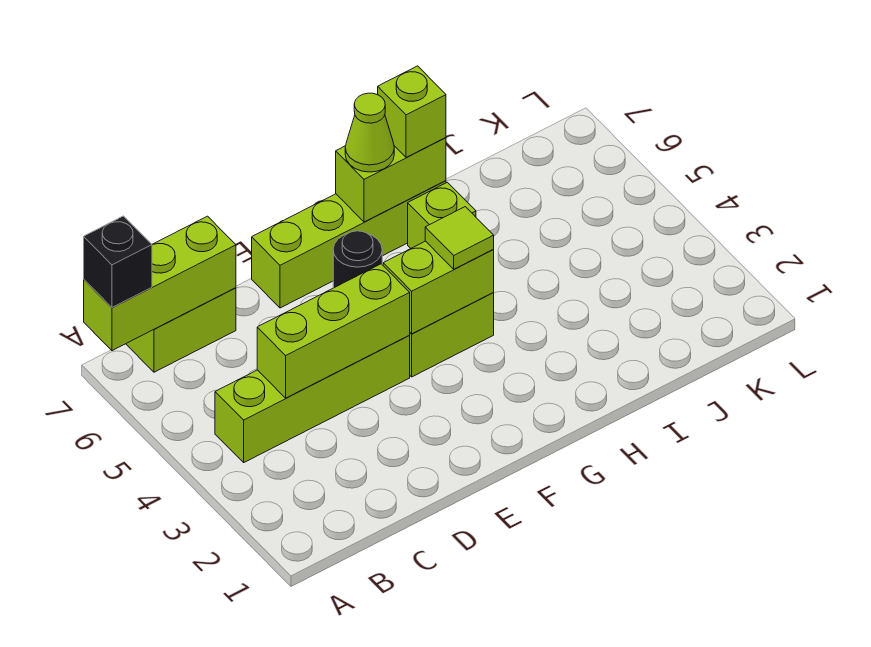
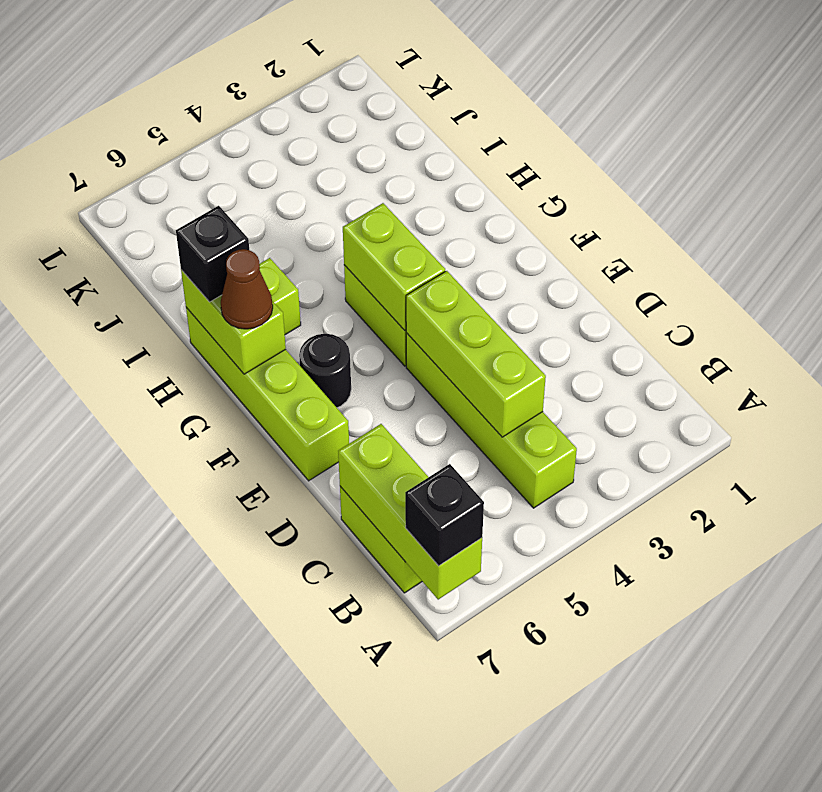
lime tile G4 level 3 -> none
lime cone G7 level 3 -> brown cone G7 level 3
lime brick H7 level 3 -> black brick H7 level 3

